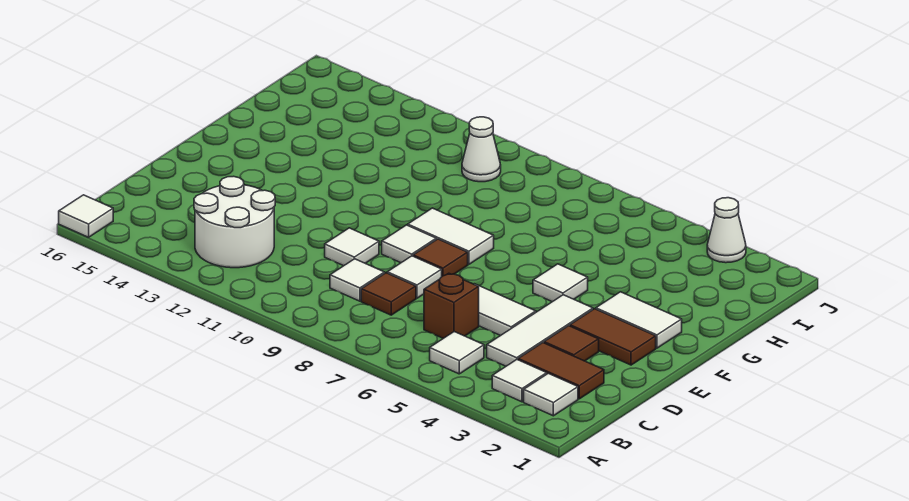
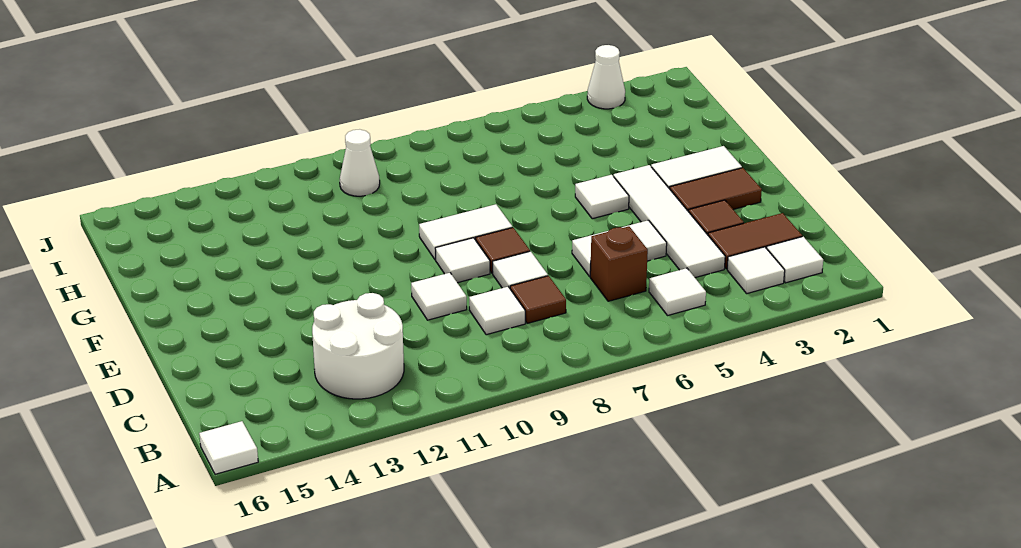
white tile C4:E4 level 1 -> white tile C4:F4 level 1

